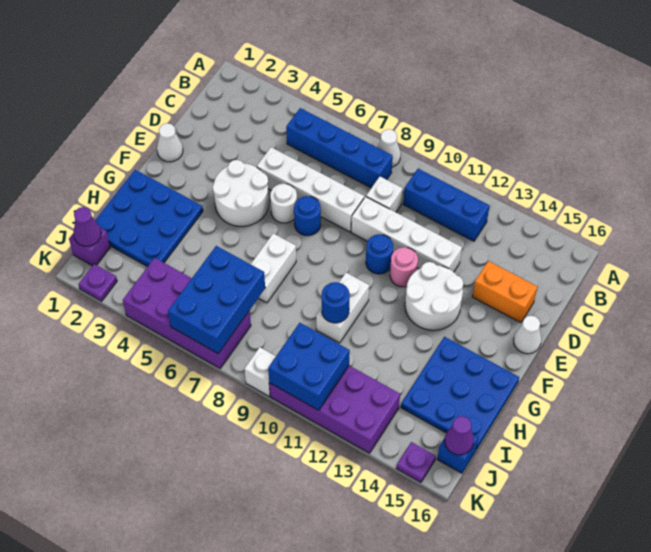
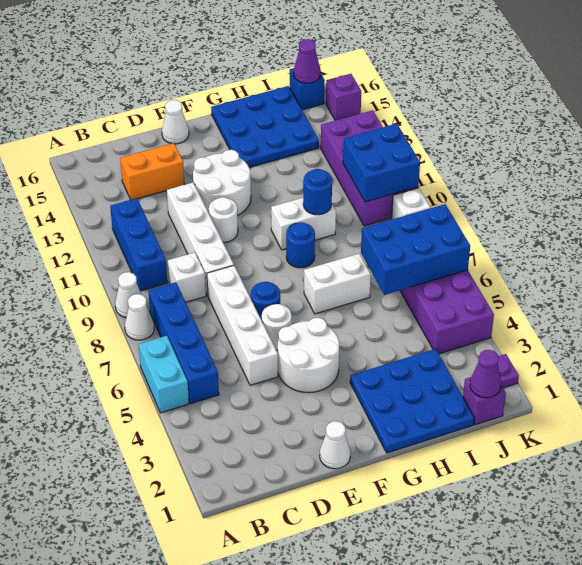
none -> cyan brick A5:A6 level 1
none -> white cone A9 level 1
orange brick D14:D15 level 1 -> orange brick C14:D14 level 1
blue round brick E10 level 1 -> blue round brick G9 level 1
pink round brick E11 level 1 -> white round brick E11 level 1
purple plate K15 level 1 -> purple brick K15 level 1

